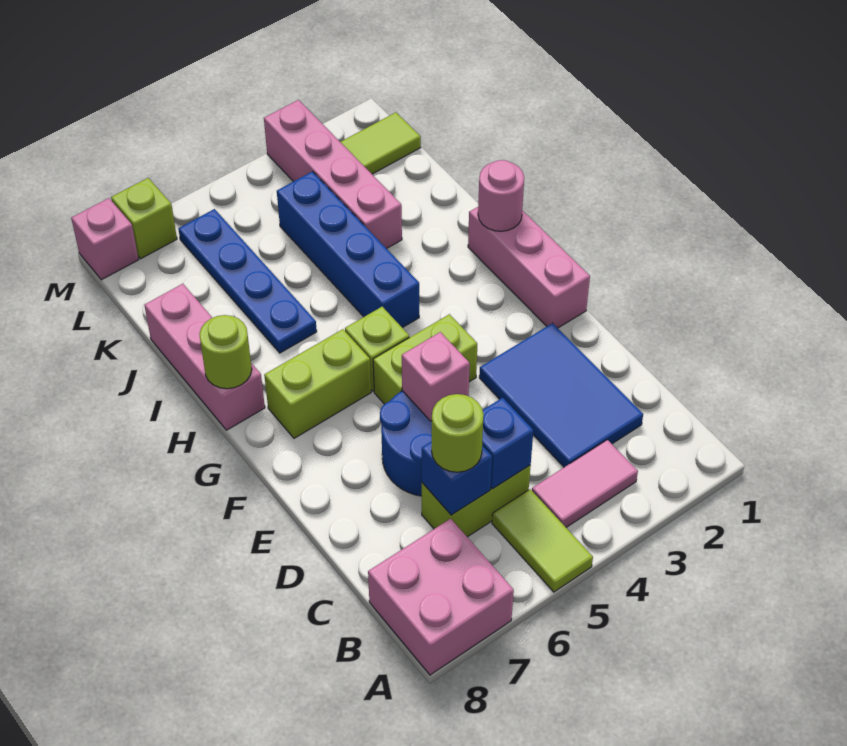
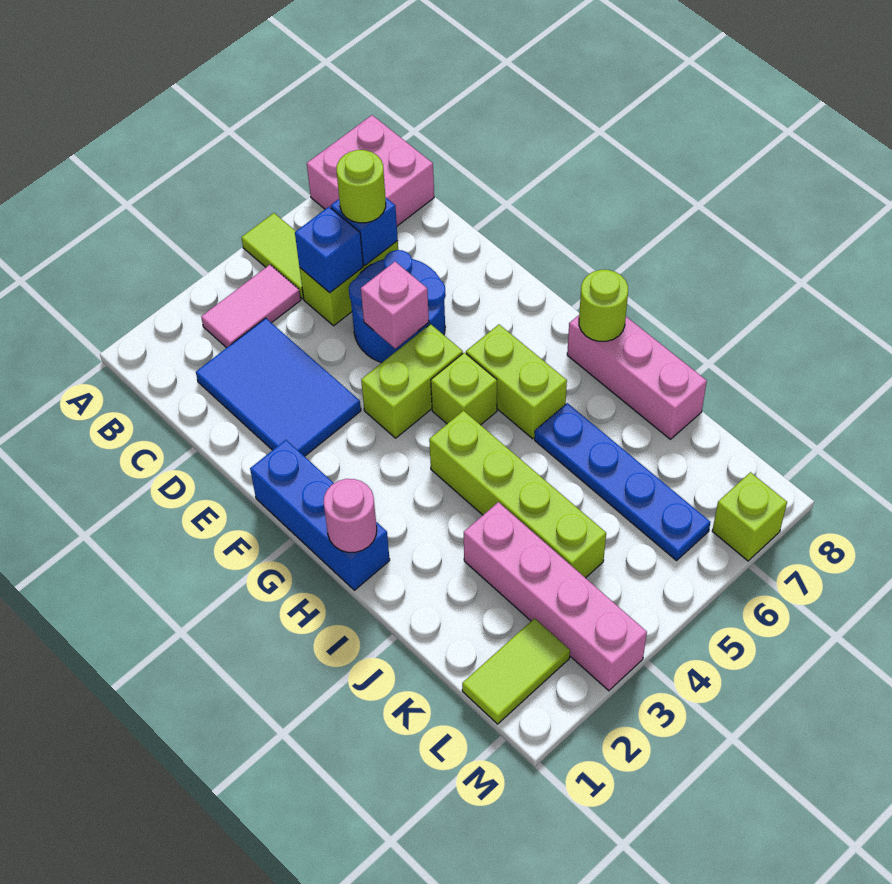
pink brick F1:H1 level 1 -> blue brick F1:H1 level 1
lime brick G6:G7 level 1 -> lime brick G6:H6 level 1
blue brick H4:K4 level 1 -> lime brick H4:K4 level 1
pink brick M8 level 1 -> none

